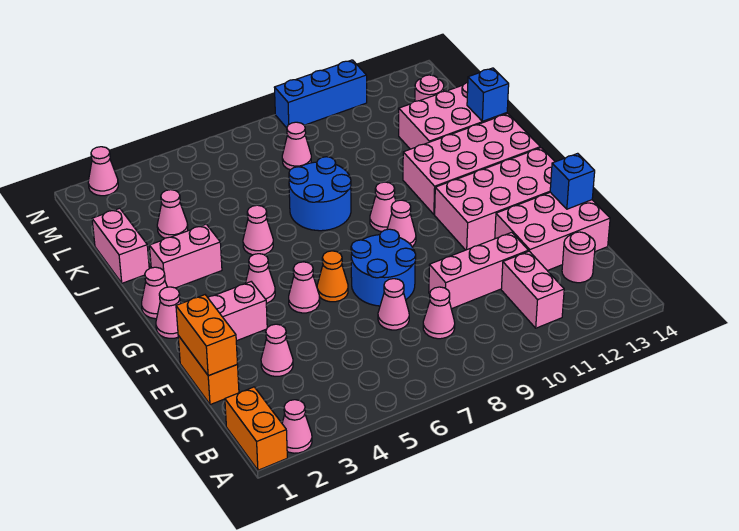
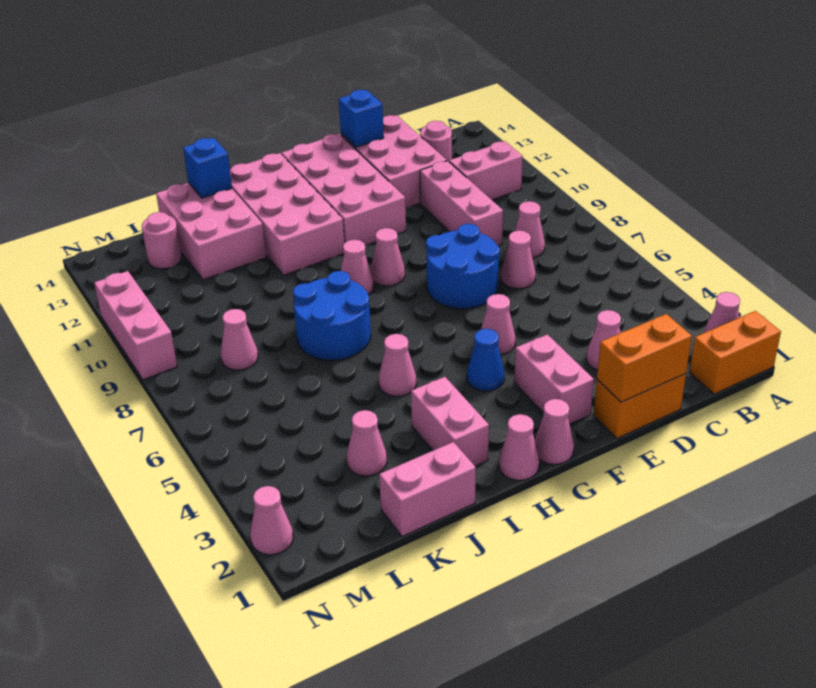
orange cone F6 level 1 -> none
pink cone G4 level 1 -> blue cone G4 level 1
blue brick N9:N11 level 1 -> pink brick N9:N11 level 1

